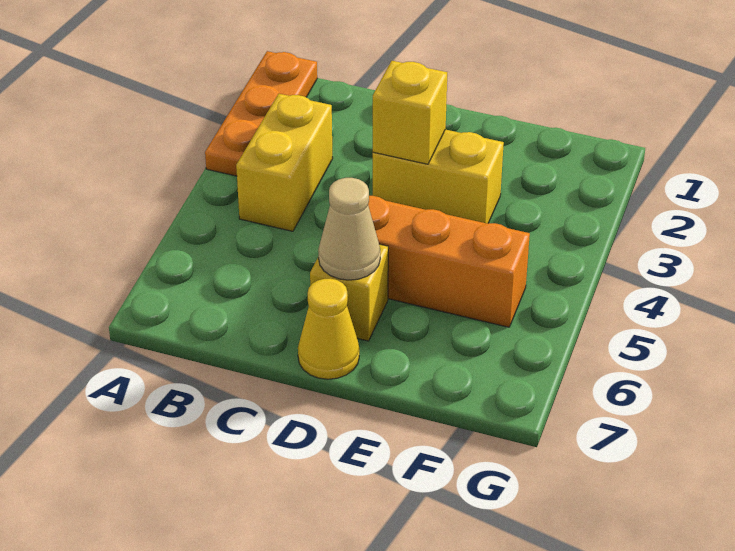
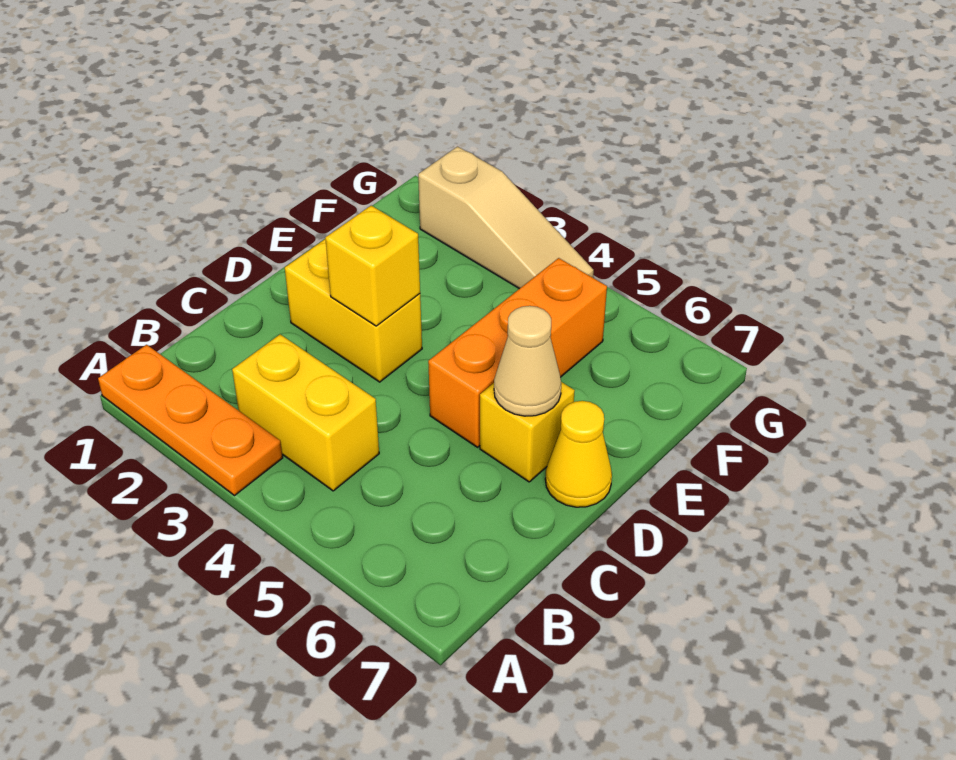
yellow brick D3:E3 level 1 -> yellow brick D2:D3 level 1
none -> tan slope G2:G4 level 1 top 2

